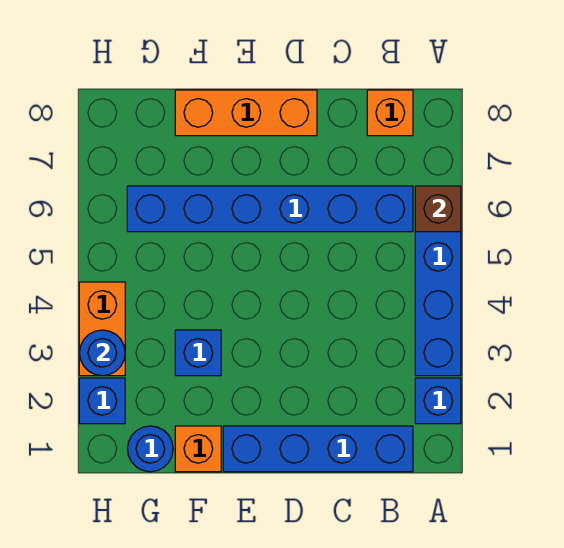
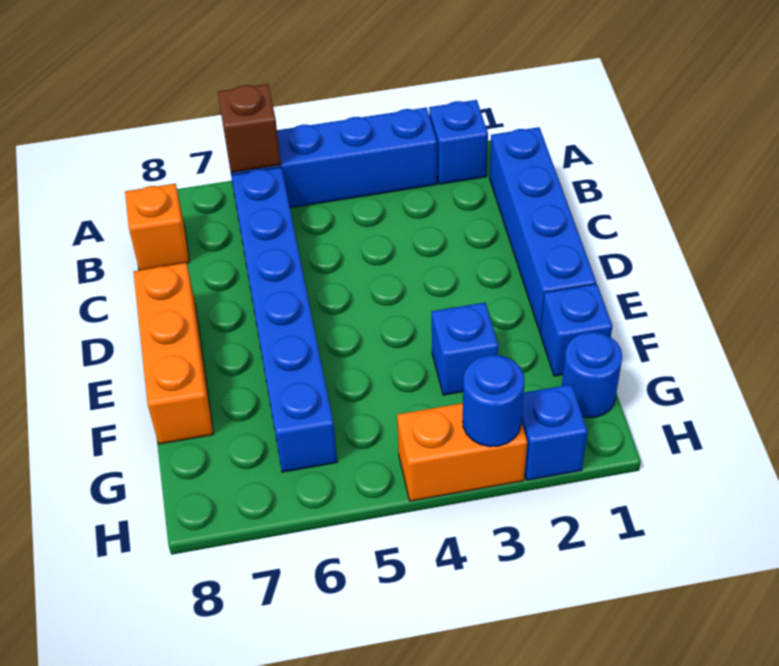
orange brick F1 level 1 -> blue brick F1 level 1

